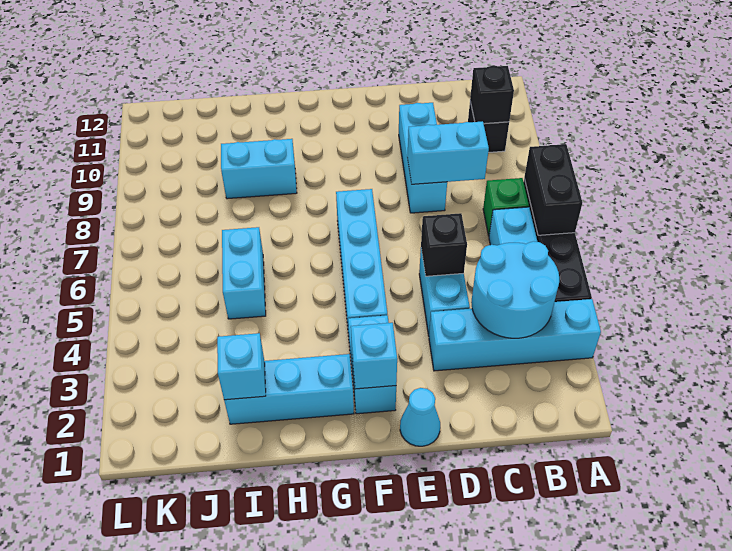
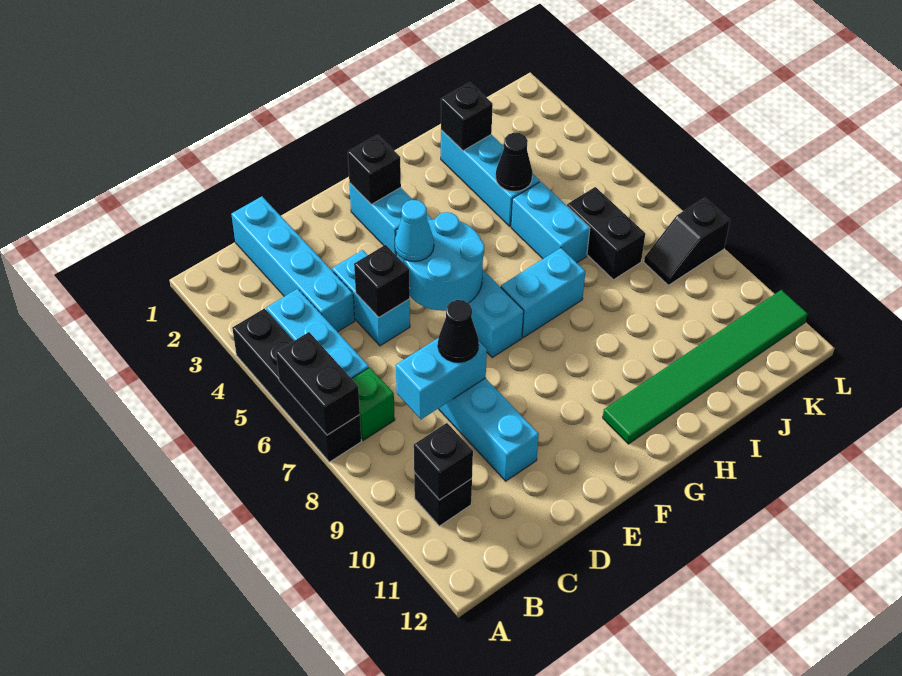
cyan brick A3:D3 level 1 -> cyan brick C1:C4 level 1
cyan round brick B3:C4 level 2 -> cyan round brick E5:F6 level 2
none -> black cone D8 level 3
cyan cone E1 level 1 -> cyan cone E5 level 3
cyan brick F2 level 2 -> black brick F2 level 2
cyan brick G2:I2 level 1 -> cyan brick I2:I4 level 1
none -> green tile G11:L11 level 1
cyan brick H9:I9 level 1 -> cyan brick G7:H7 level 1
cyan brick I2 level 2 -> black brick I2 level 2
none -> black cone I4 level 2
none -> black brick J6:J7 level 1
none -> black slope K8:L8 level 1 top L

